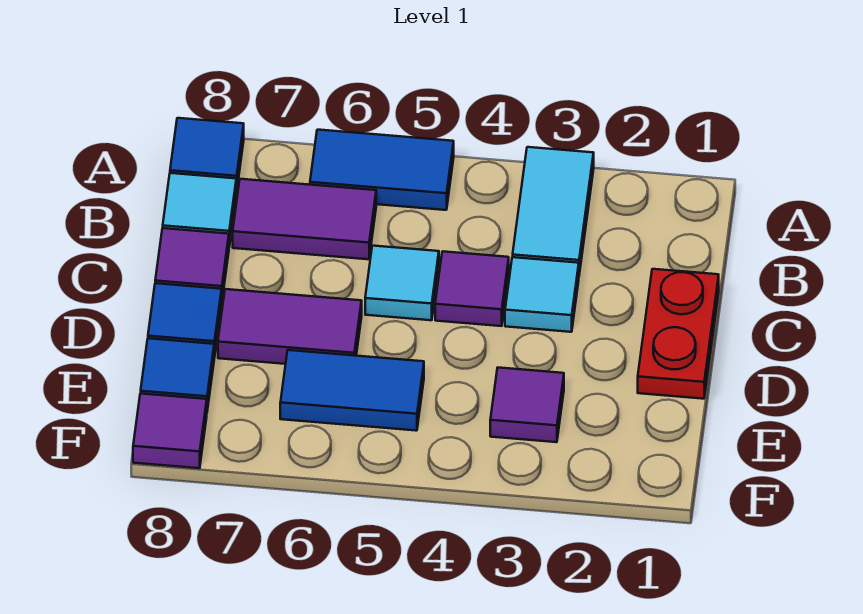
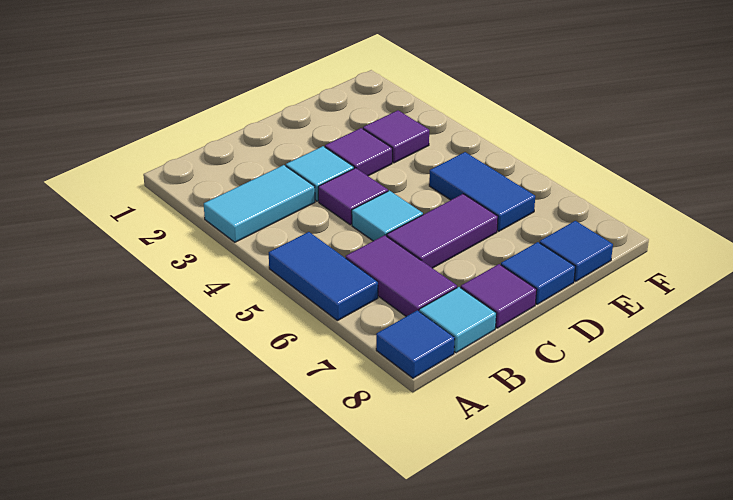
red plate C1:D1 level 1 -> none
purple tile D6:D7 level 1 -> purple tile C6:D6 level 1
purple tile F8 level 1 -> purple tile D3 level 1

